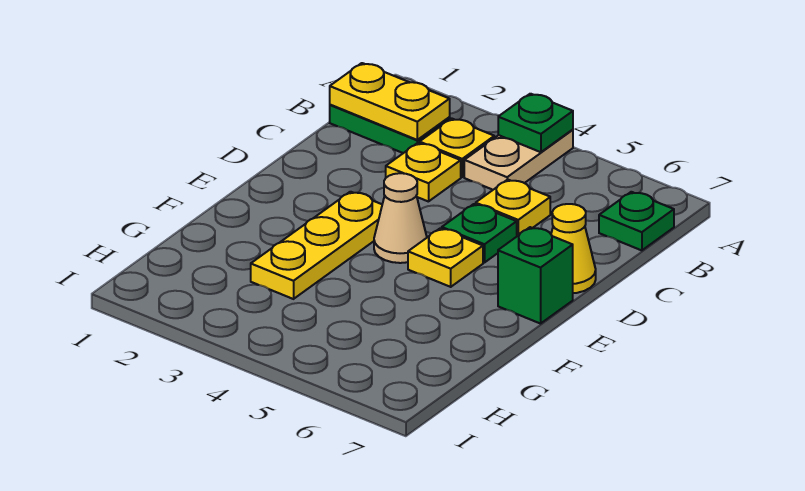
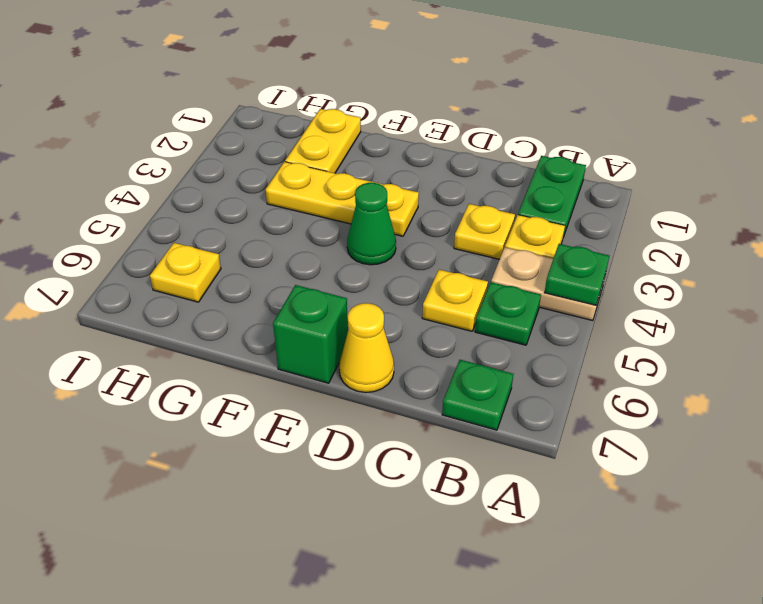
yellow plate B1:B2 level 2 -> yellow plate G1:G2 level 1
green plate D5 level 1 -> green plate B5 level 1
tan cone E4 level 1 -> green cone E4 level 1
yellow plate E5 level 1 -> yellow plate H6 level 1

